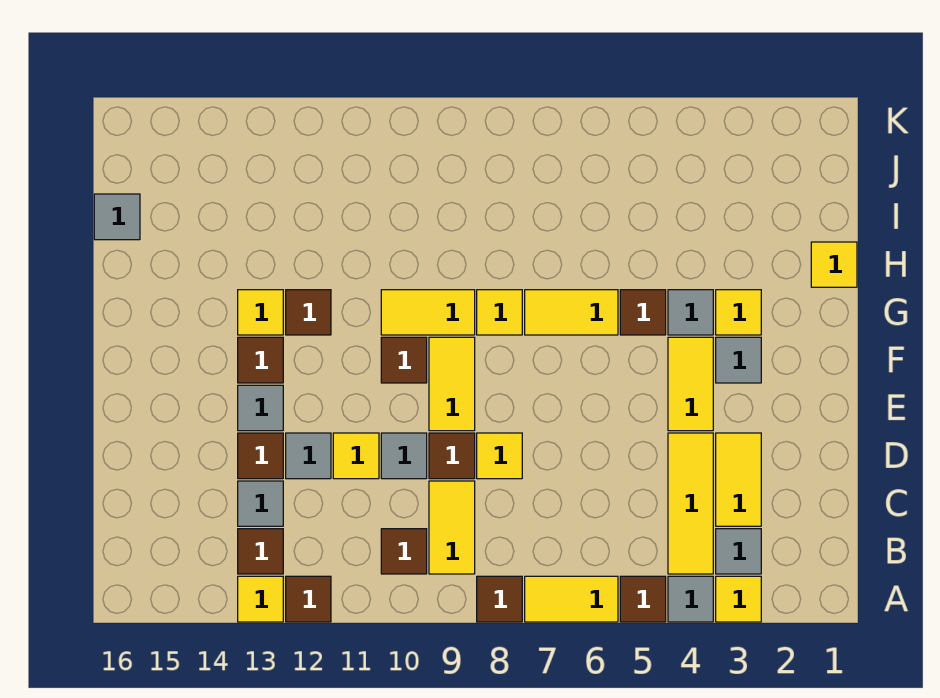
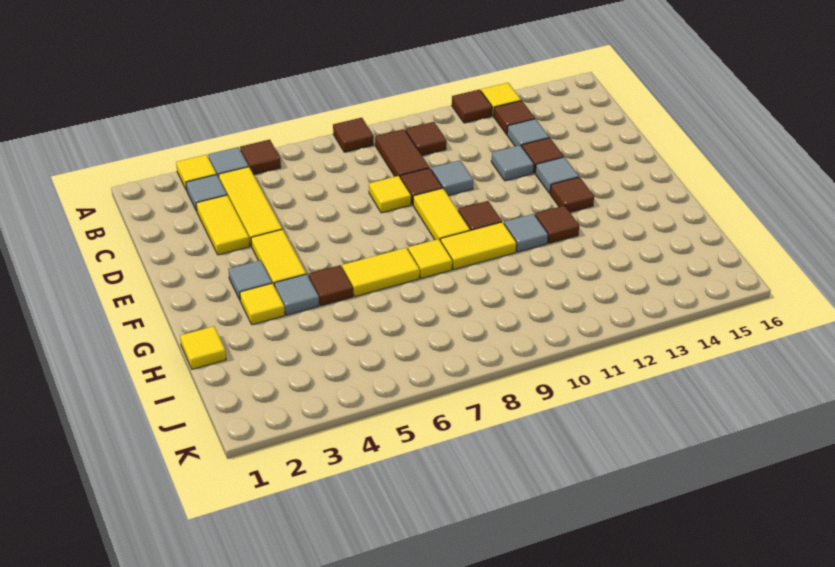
yellow tile A6:A7 level 1 -> none
yellow tile B9:C9 level 1 -> brown tile B9:C9 level 1
yellow tile D11 level 1 -> none
yellow tile G13 level 1 -> none
grey tile I16 level 1 -> grey tile G11 level 1

